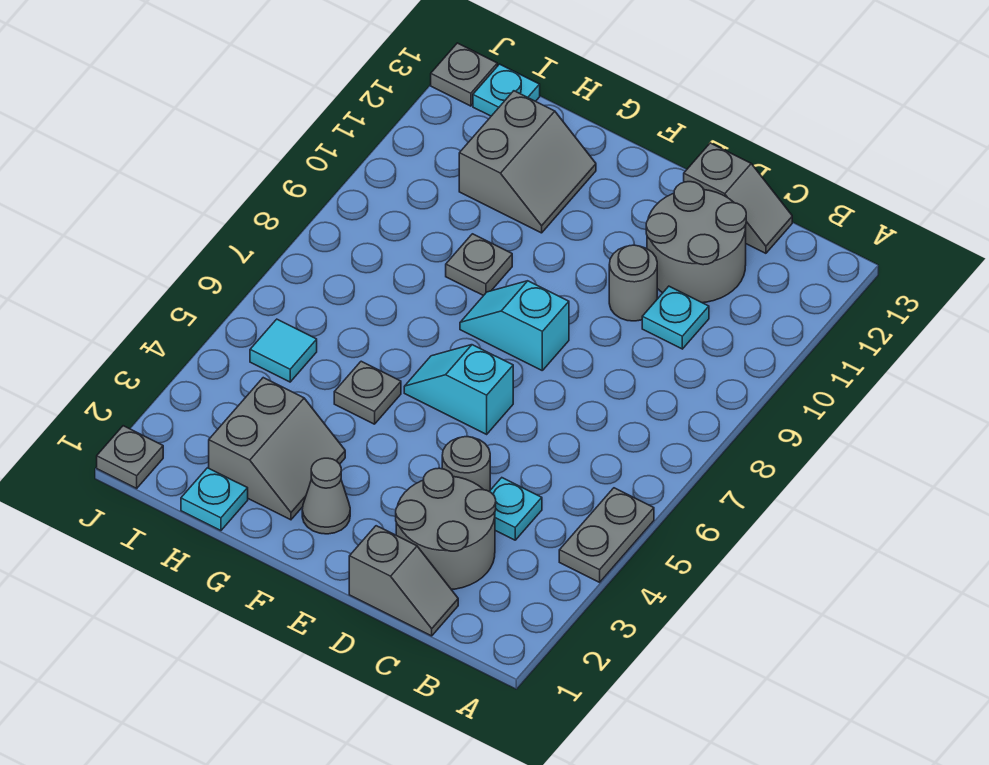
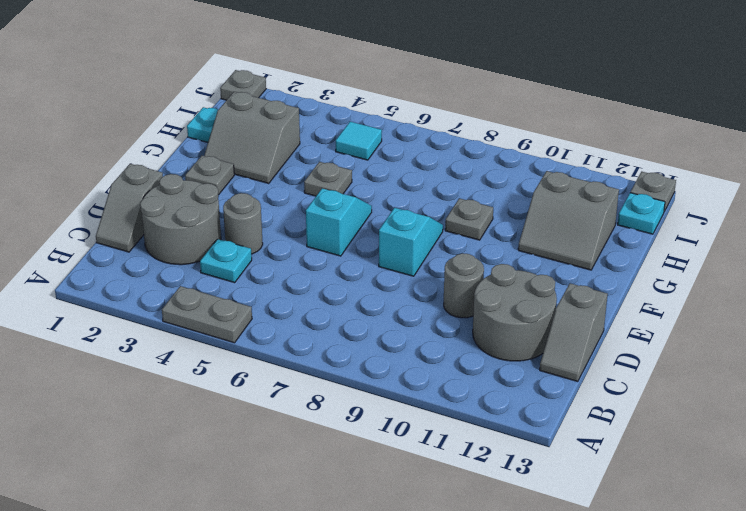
cyan plate C10 level 1 -> none
grey cone F2 level 1 -> grey plate F2 level 1

